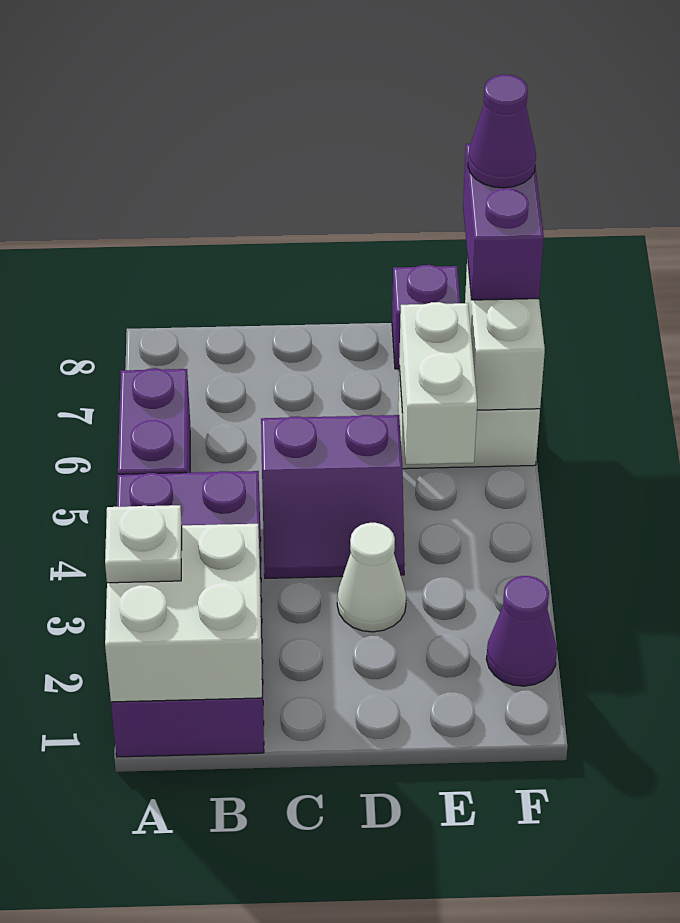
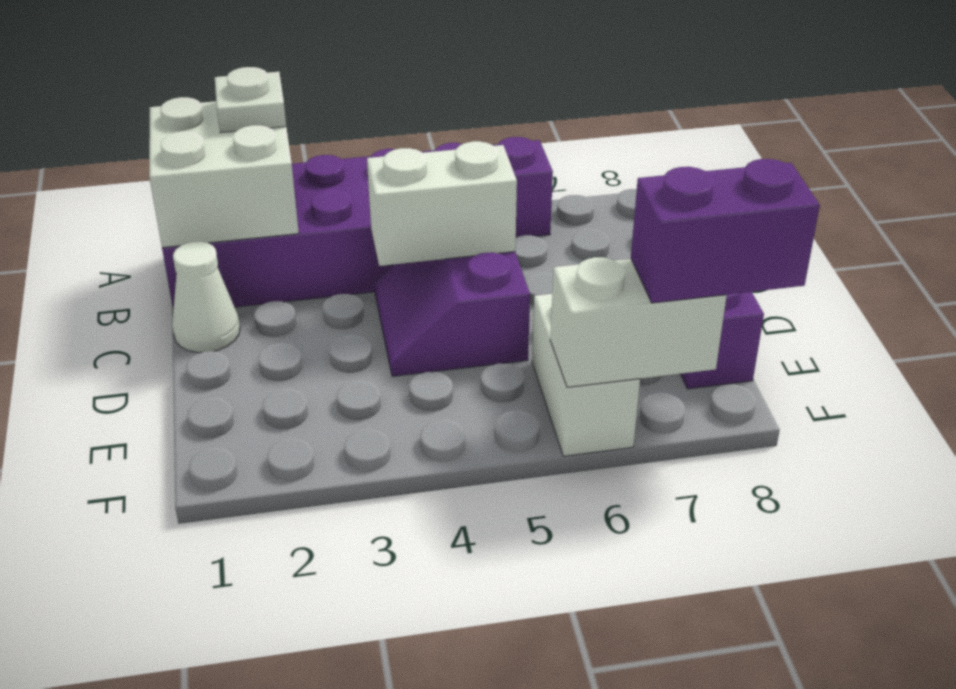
white cone D3 level 1 -> white cone C1 level 1
white brick E5:E6 level 2 -> white brick C4:C5 level 2
purple cone F2 level 1 -> none
purple cone F8 level 4 -> none

